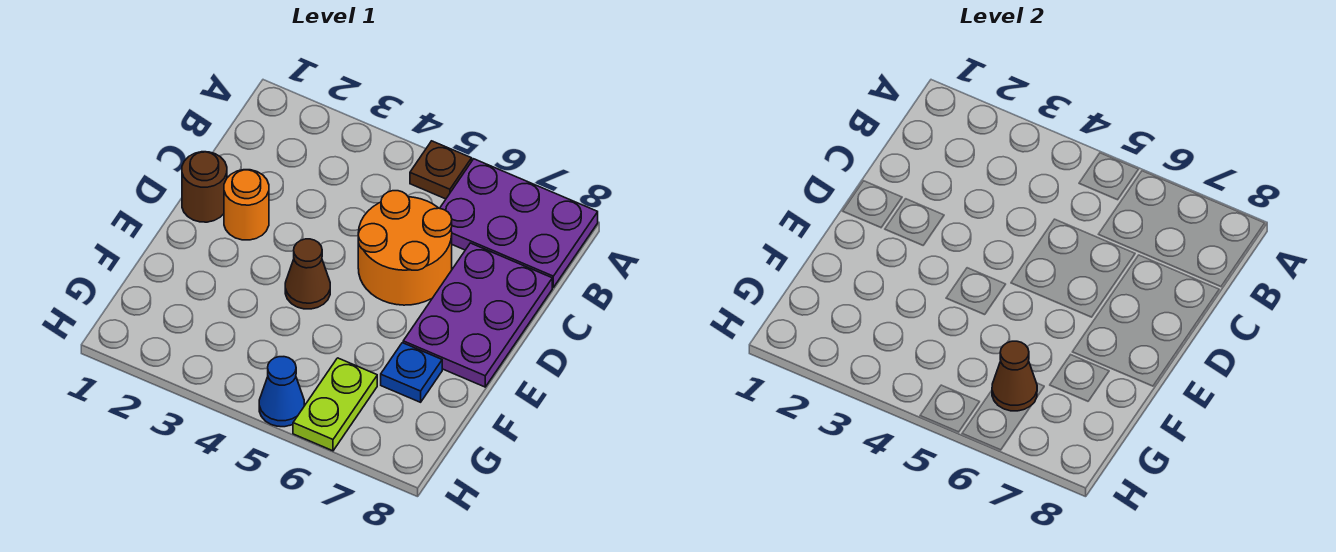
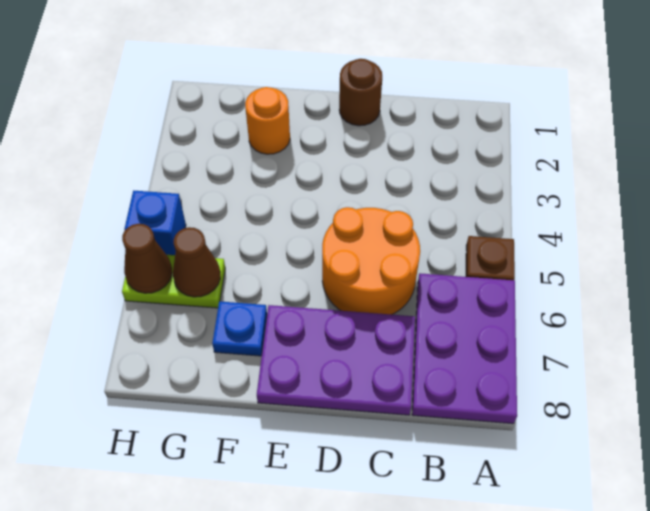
orange round brick D2 level 1 -> orange round brick F2 level 1
brown cone E4 level 1 -> brown cone H6 level 2
blue cone H5 level 1 -> blue brick H5 level 1

